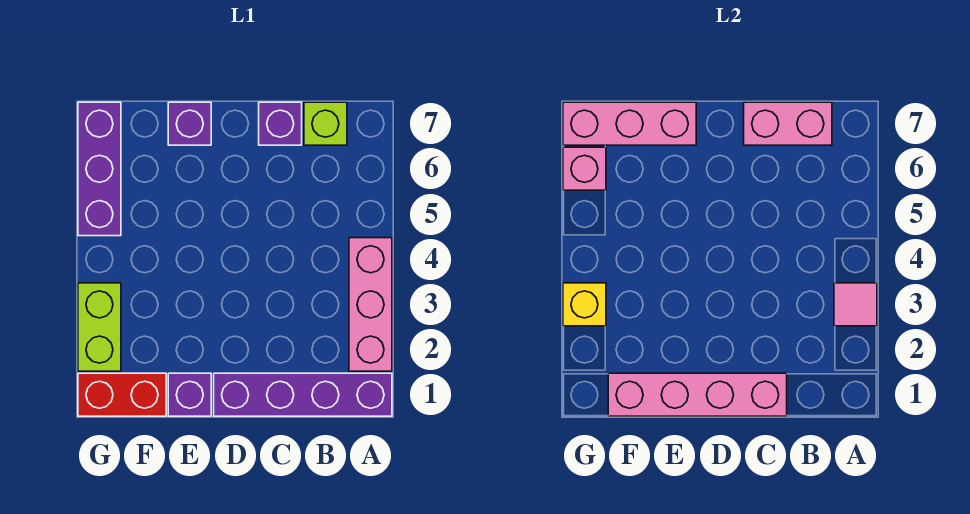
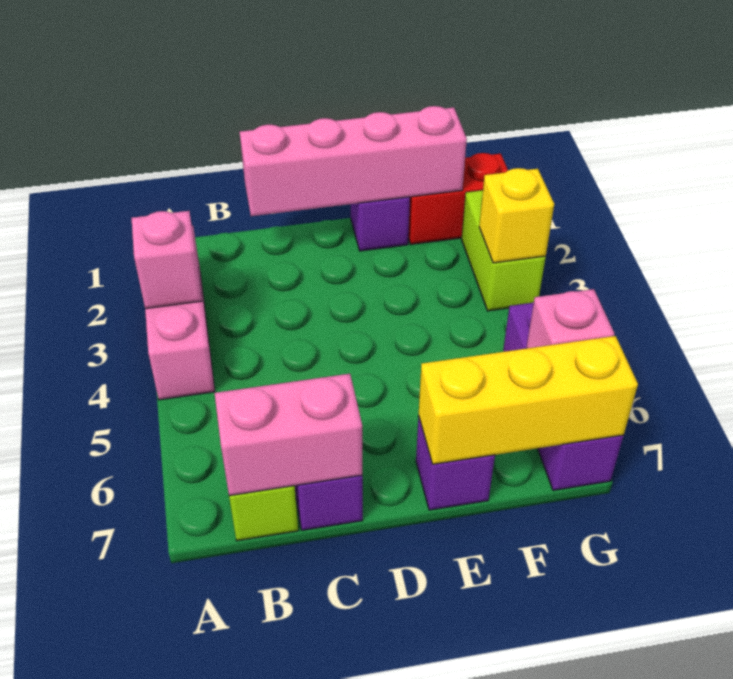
purple brick A1:D1 level 1 -> none
pink tile A3 level 2 -> pink brick A3 level 2
pink brick E7:G7 level 2 -> yellow brick E7:G7 level 2

